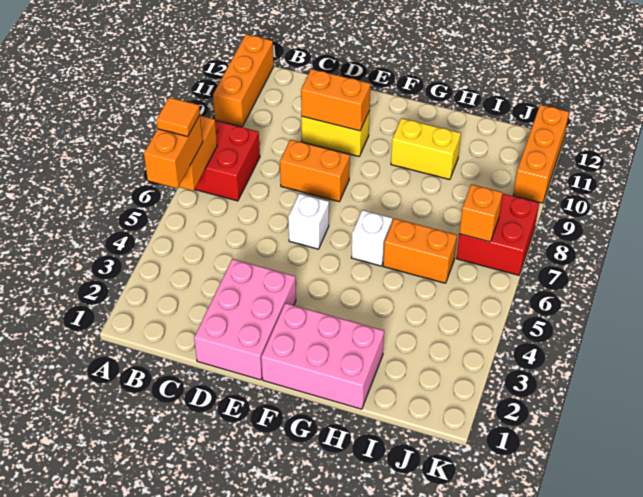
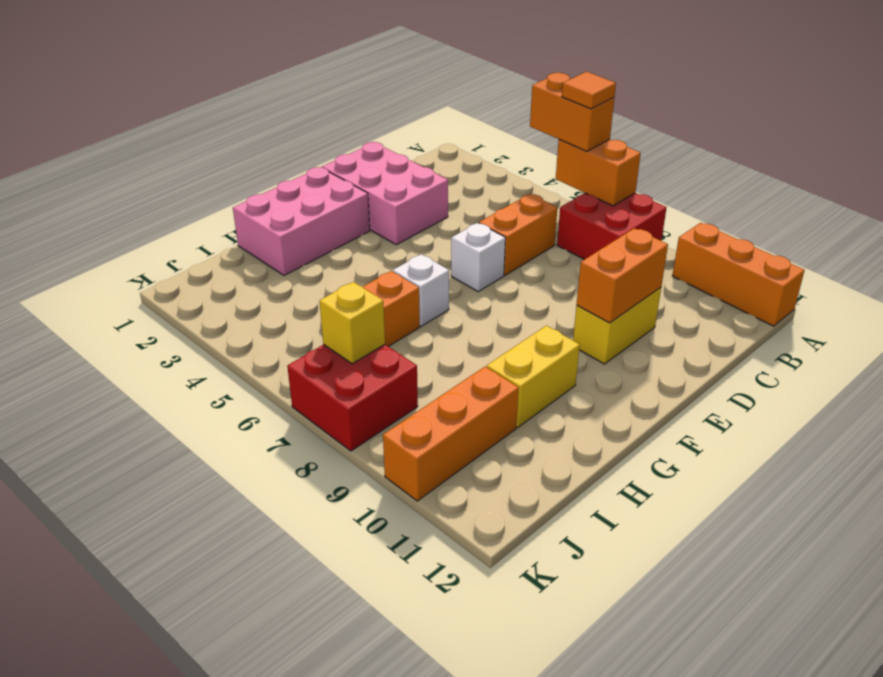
orange brick D8:E8 level 1 -> orange brick C6:D6 level 1
orange brick J7 level 2 -> yellow brick J7 level 2
orange brick K10:K12 level 1 -> orange brick I10:K10 level 1

